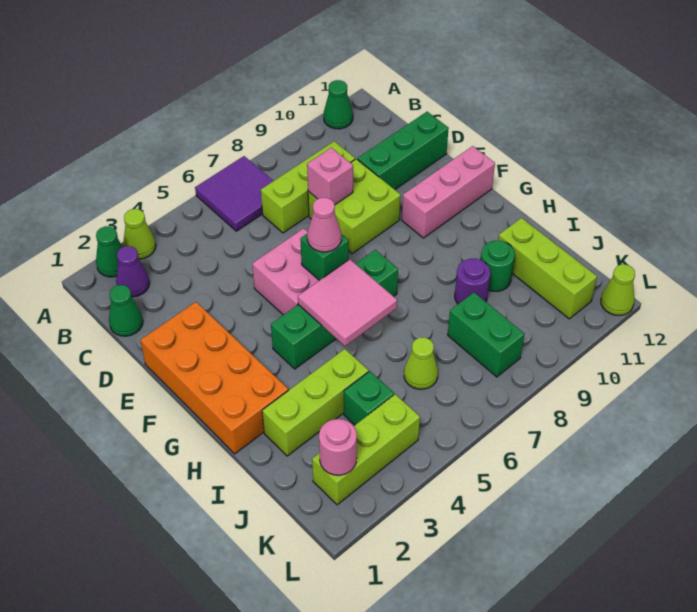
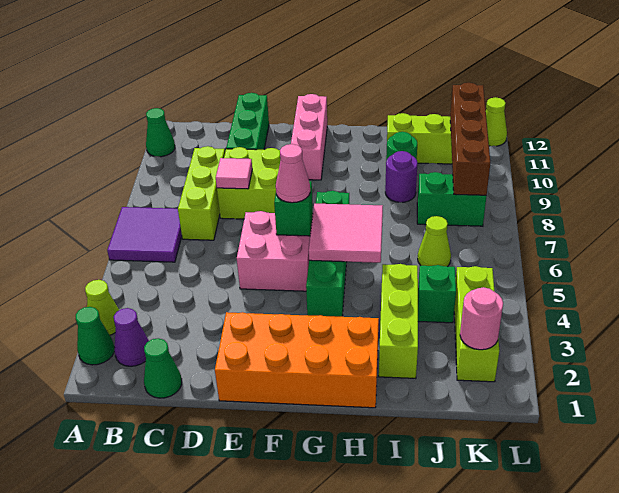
pink brick D8 level 2 -> pink tile D8 level 2
none -> brown brick K8:K11 level 2

